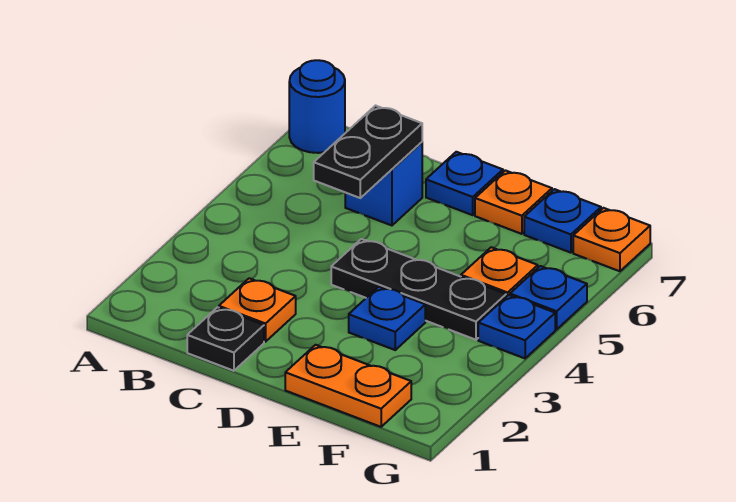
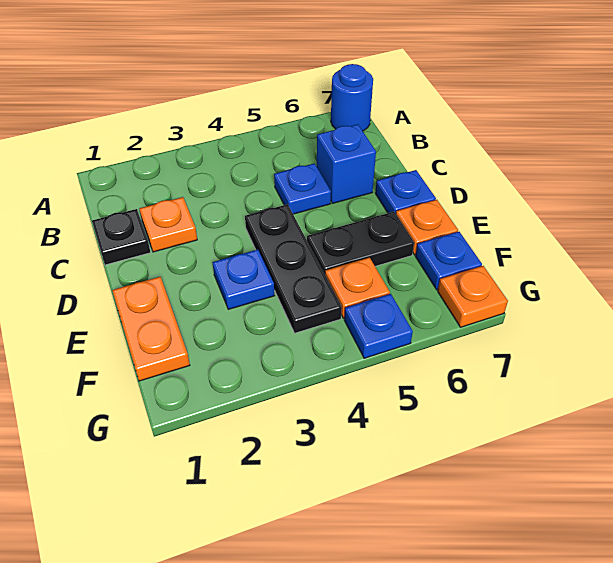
black plate C5:C6 level 2 -> black plate E5:E6 level 1
blue plate G4 level 1 -> blue plate C5 level 1

